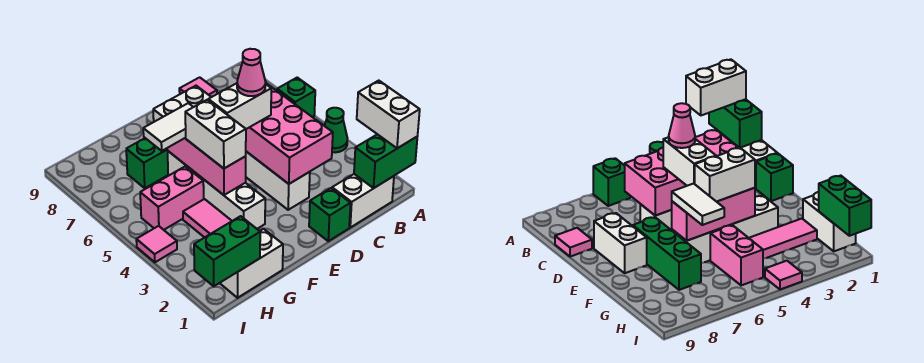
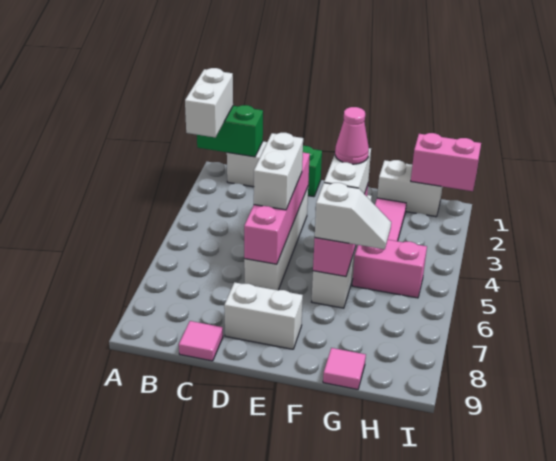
green cone A4 level 1 -> none
green brick A6 level 1 -> none
pink brick C3:D6 level 2 -> pink brick D3:D6 level 2
white brick D5:E5 level 3 -> white brick D4:D5 level 3
pink cone D5 level 4 -> pink cone F4 level 4
green brick E7:G7 level 1 -> none
white tile F6:G6 level 3 -> white slope F6:G6 level 3 top F
green brick H1:I1 level 2 -> pink brick H1:I1 level 2
pink tile I4 level 1 -> pink tile G9 level 1

